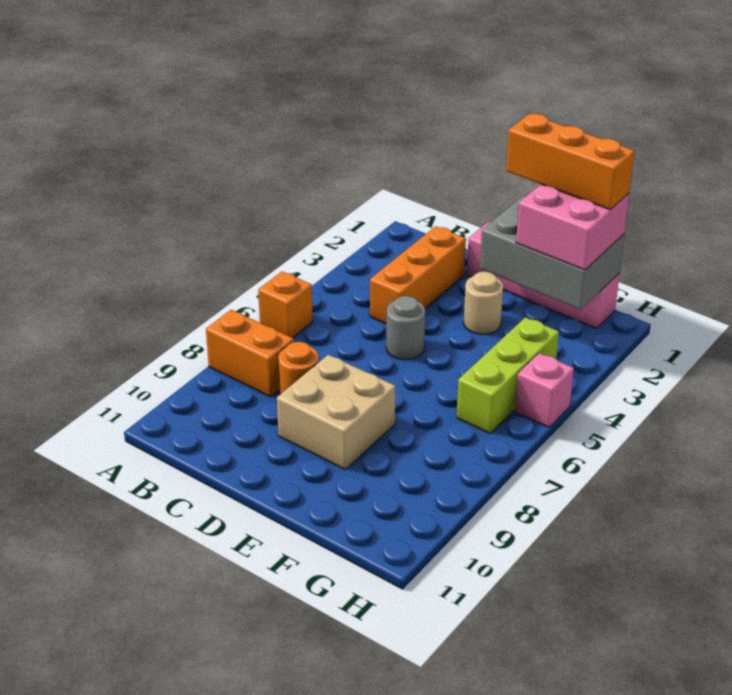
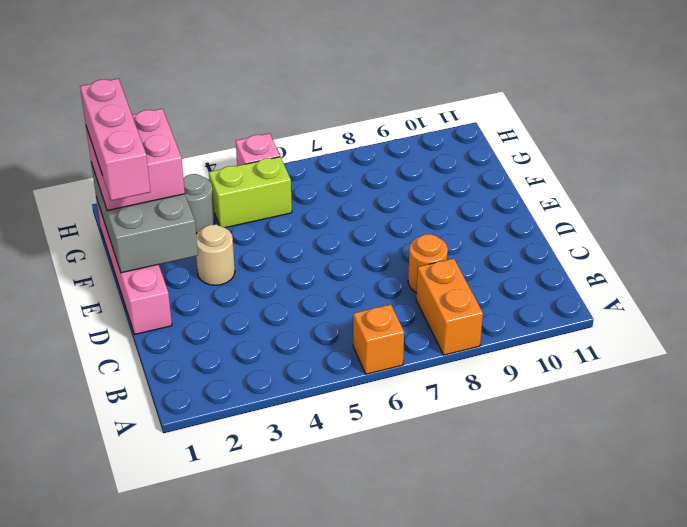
orange brick C2:C4 level 1 -> none
grey round brick D5 level 1 -> grey round brick G3 level 1
tan brick D8:E9 level 1 -> none
orange brick E1:G1 level 4 -> pink brick E1:G1 level 4
lime brick G4:G6 level 1 -> lime brick G4:G5 level 1

